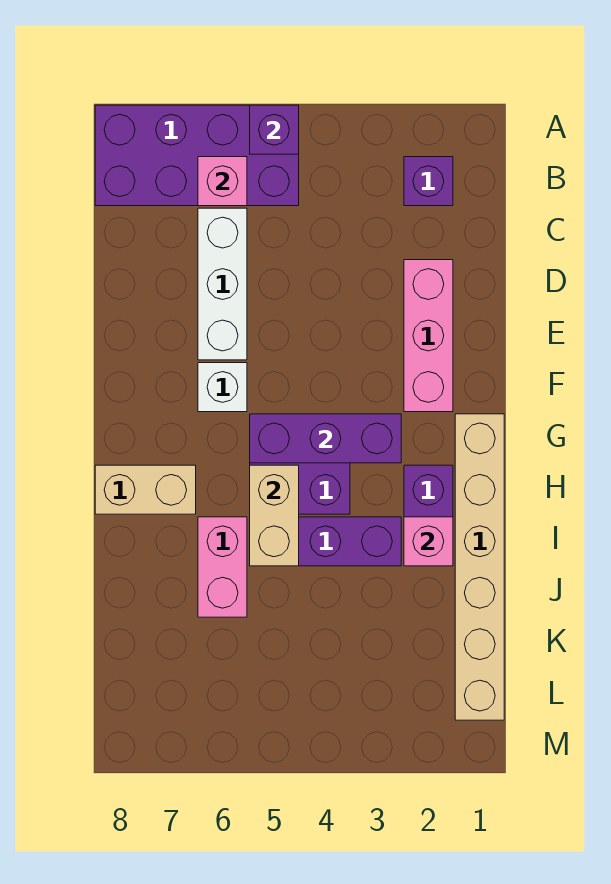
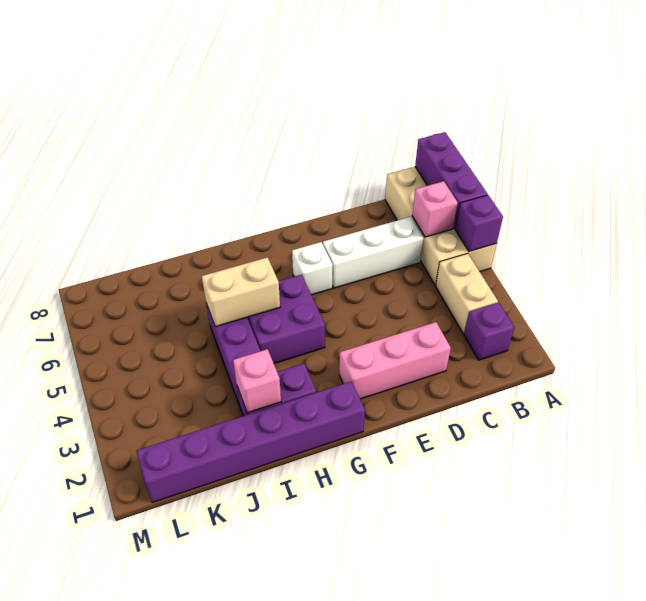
purple brick A5:B8 level 1 -> tan brick A5:B8 level 1
tan brick G1:L1 level 1 -> purple brick G1:L1 level 1
purple brick G3:G5 level 2 -> purple brick A6:A8 level 2
tan brick H7:H8 level 1 -> tan brick B3:B4 level 1
pink brick I6:J6 level 1 -> none

